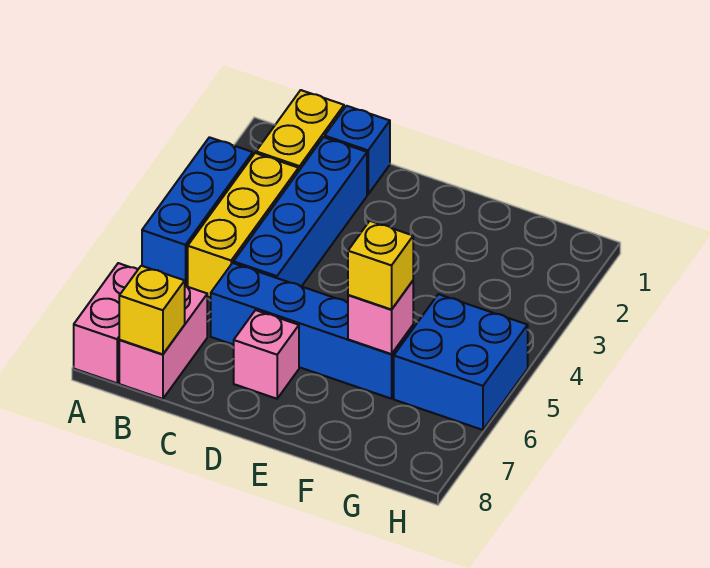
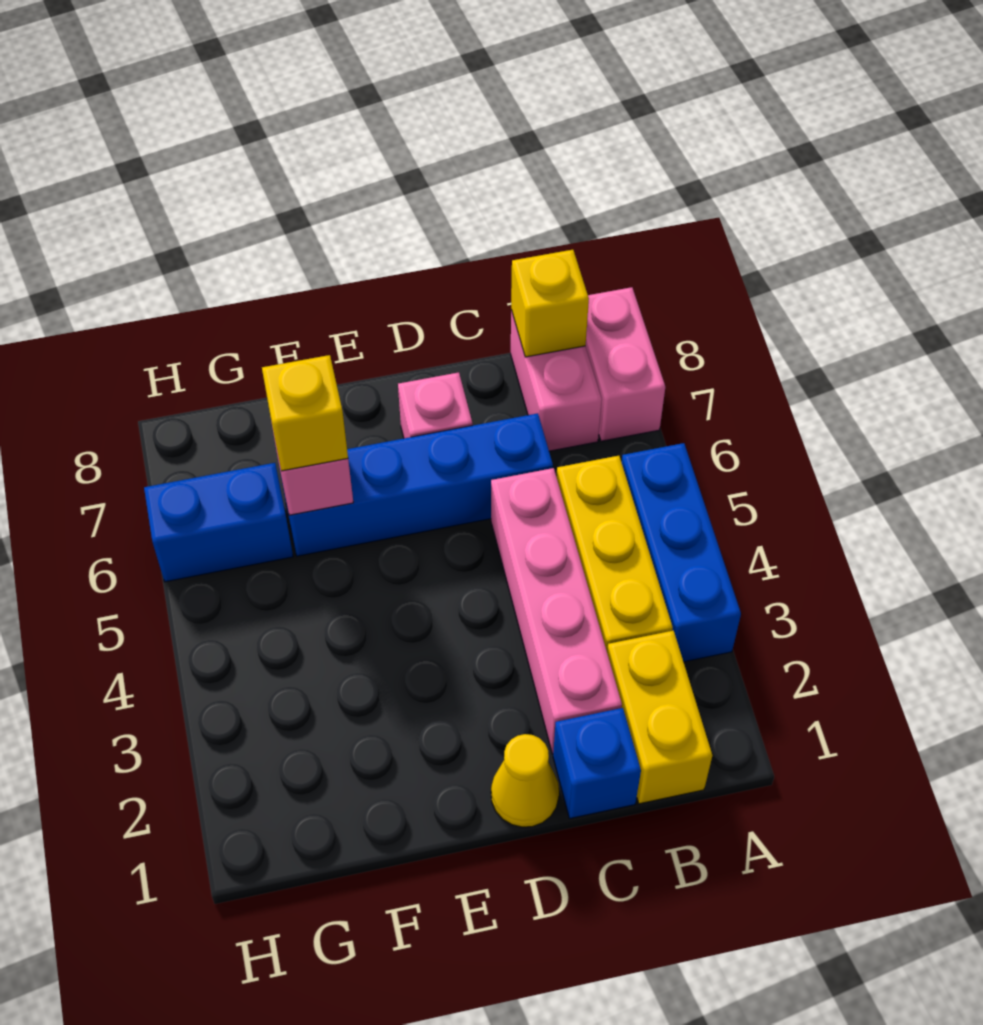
blue brick C2:C5 level 1 -> pink brick C2:C5 level 1
none -> yellow cone D1 level 1
blue brick G5:H6 level 1 -> blue brick G6:H6 level 1

